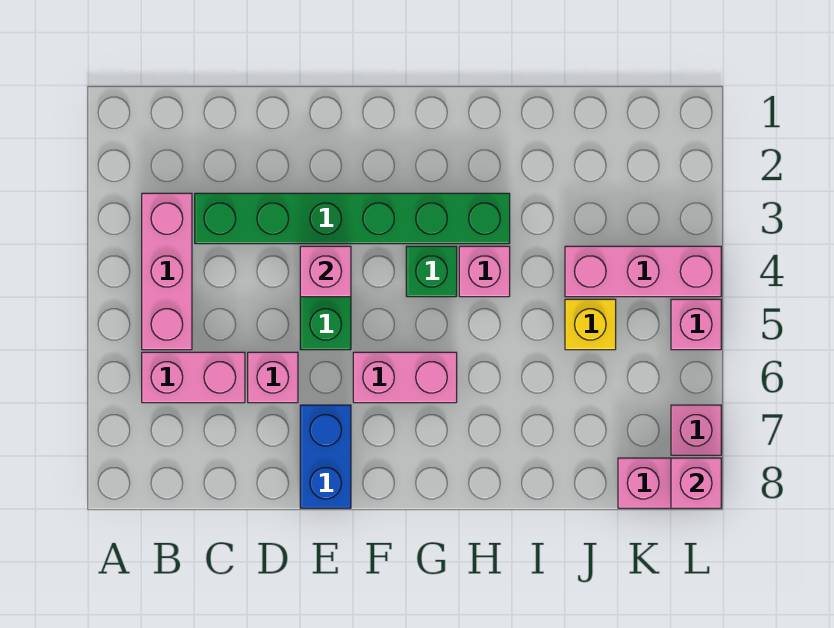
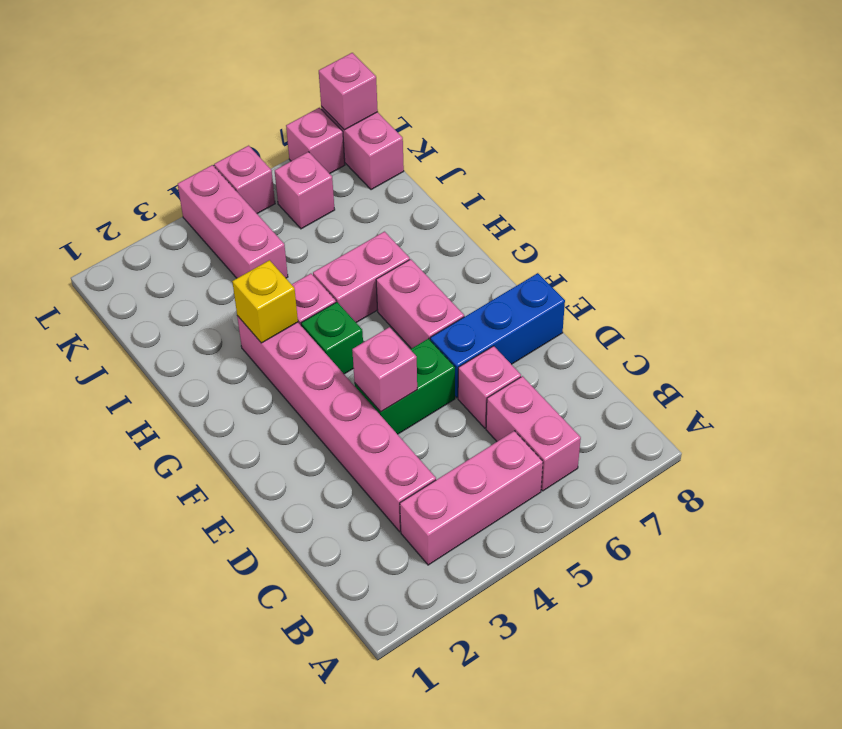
green brick C3:H3 level 1 -> pink brick C3:H3 level 1
blue brick E7:E8 level 1 -> blue brick E6:E8 level 1
none -> pink brick H5:H6 level 1
yellow brick J5 level 1 -> yellow brick H3 level 2
none -> pink brick K6 level 1

